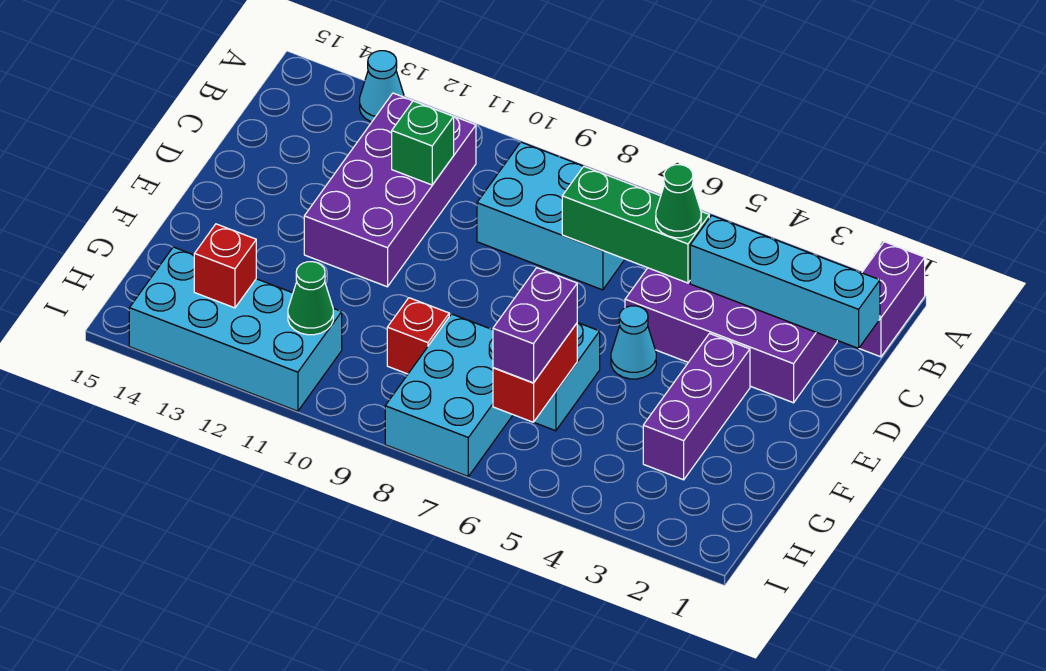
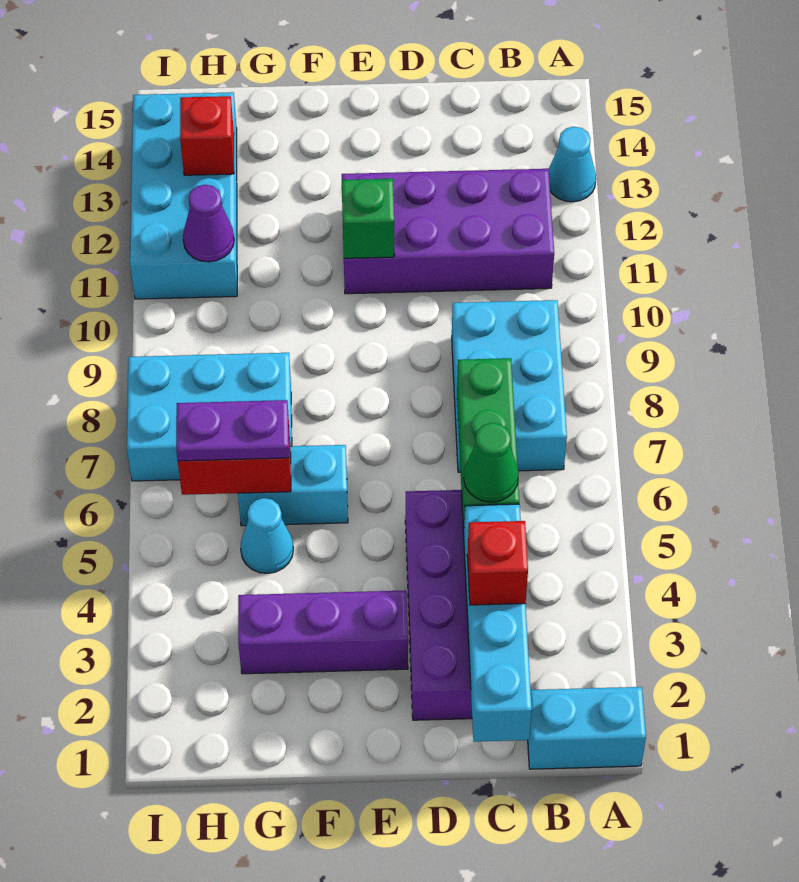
purple brick A1:B1 level 1 -> cyan brick A1:B1 level 1
green brick C11 level 2 -> green brick E11 level 2
cyan cone E5 level 1 -> cyan cone G5 level 1
purple brick G6:H6 level 3 -> purple plate G6:H6 level 3
red brick G9 level 1 -> red brick C3 level 3
green cone H11 level 2 -> purple cone H11 level 2

